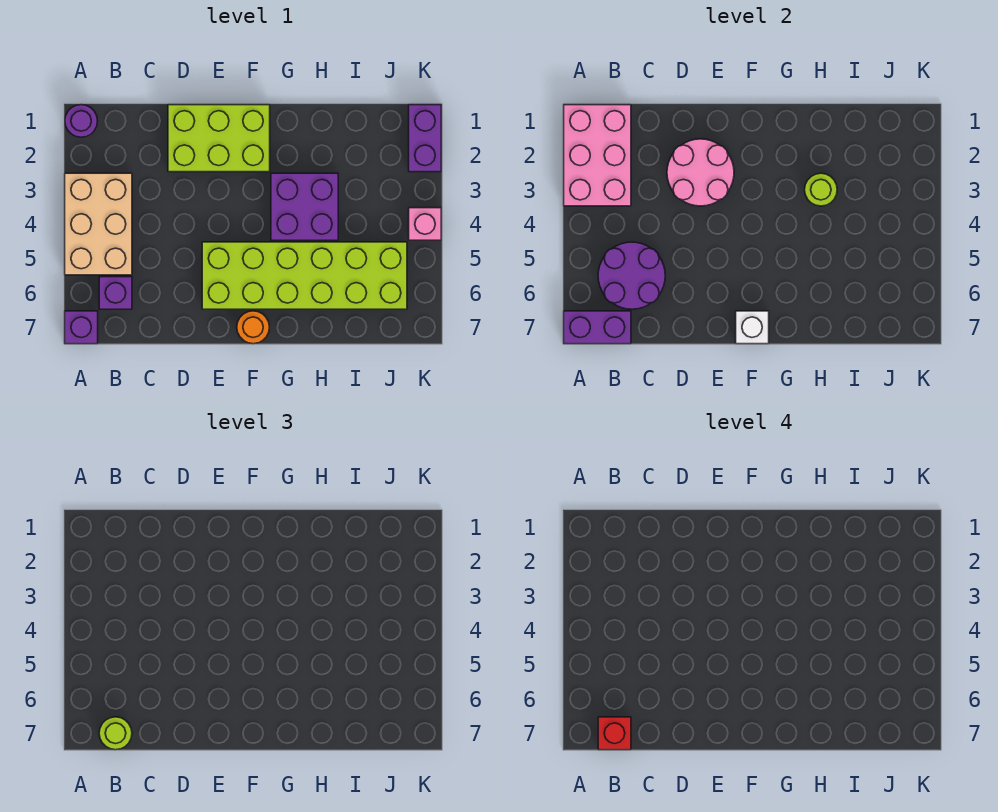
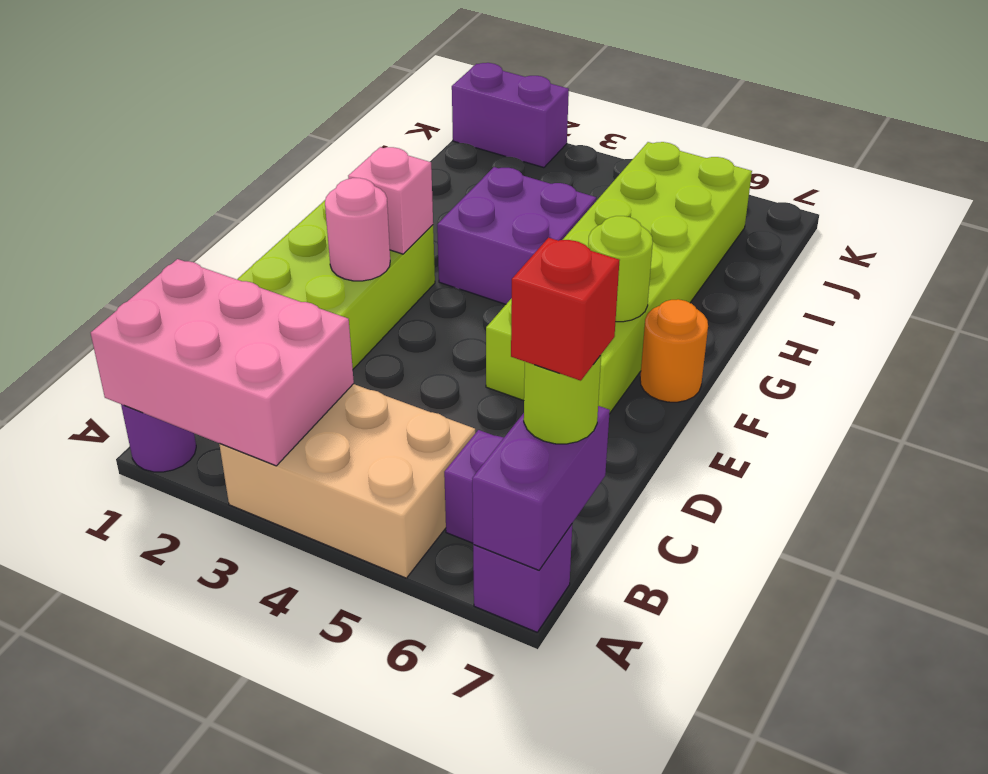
purple round brick B5:C6 level 2 -> none
pink round brick D2:E3 level 2 -> pink round brick E2 level 2
white brick F7 level 2 -> none
lime round brick H3 level 2 -> lime round brick F6 level 2
pink brick K4 level 1 -> pink brick F2 level 2

